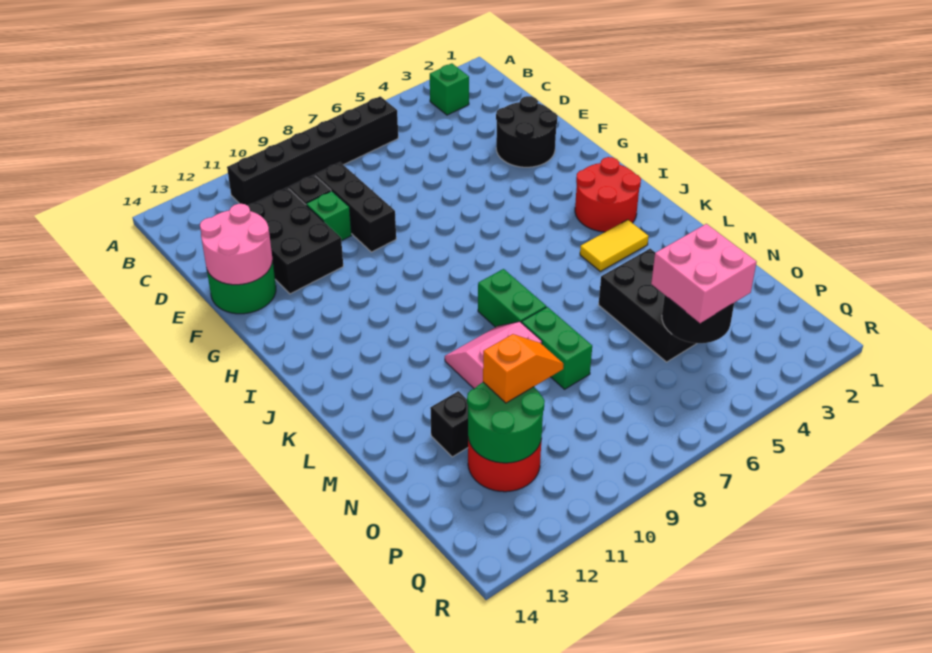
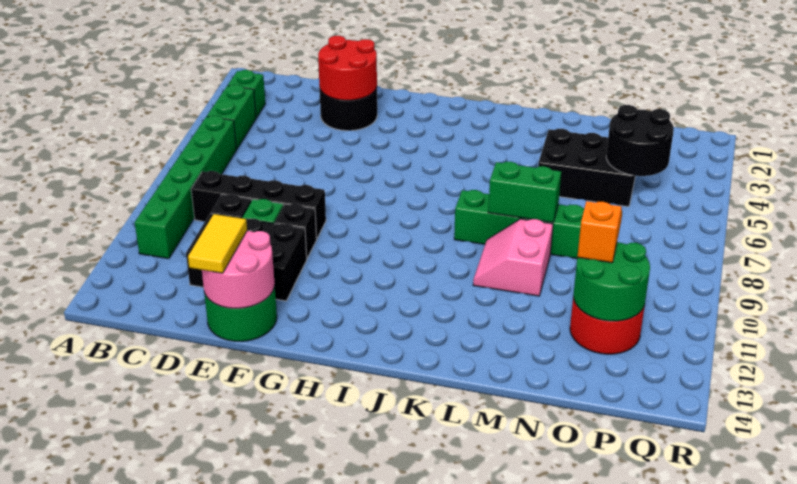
none -> green brick B4:B5 level 1
black brick B6:B11 level 1 -> green brick B6:B11 level 1
black brick D9:F9 level 1 -> black brick C9:F9 level 1
red round brick I2:J3 level 1 -> red round brick E2:F3 level 2
yellow tile K3:K4 level 1 -> yellow tile E13:E14 level 3
none -> green brick L8:M8 level 2
black brick N12 level 1 -> black brick F10 level 1
pink brick O4:P5 level 3 -> none

